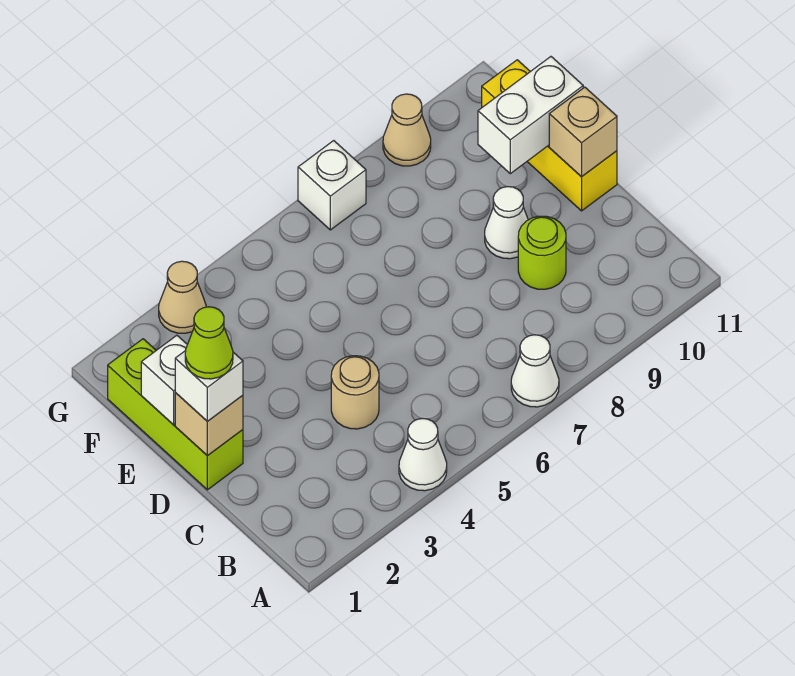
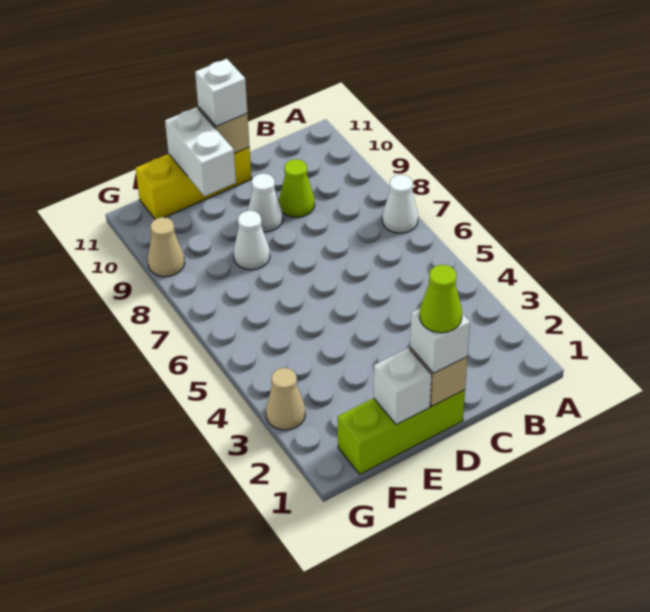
white cone A4 level 1 -> white cone E8 level 1
tan round brick C4 level 1 -> none
lime round brick C9 level 1 -> lime cone C9 level 1
white brick G7 level 1 -> white brick D11 level 3

